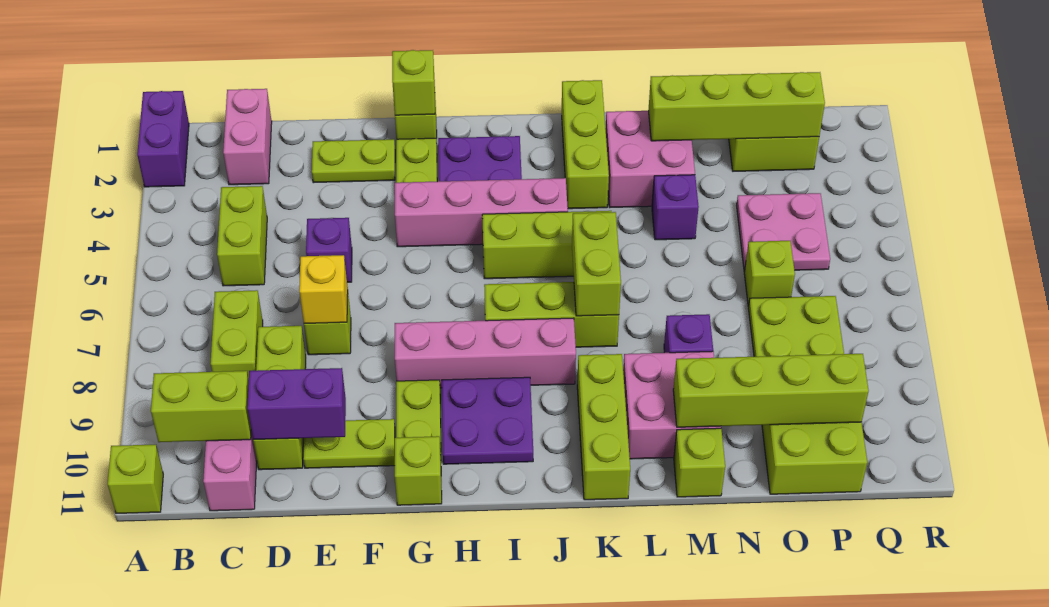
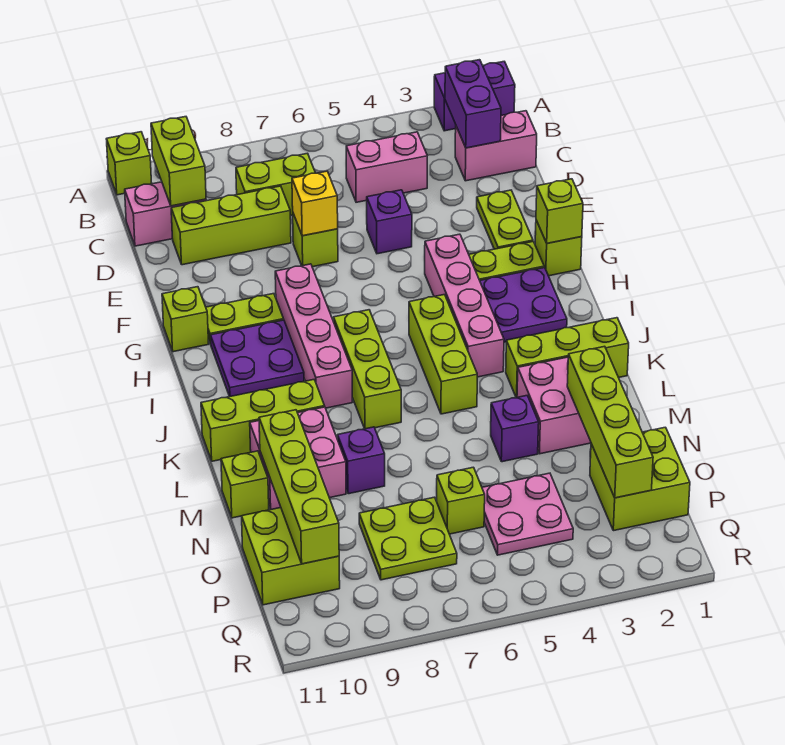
lime brick C4:C5 level 1 -> pink brick C4:C5 level 1
purple brick D10:E10 level 2 -> purple brick B2:C2 level 2
lime plate E10:F10 level 1 -> none
lime brick K6:K7 level 2 -> none

